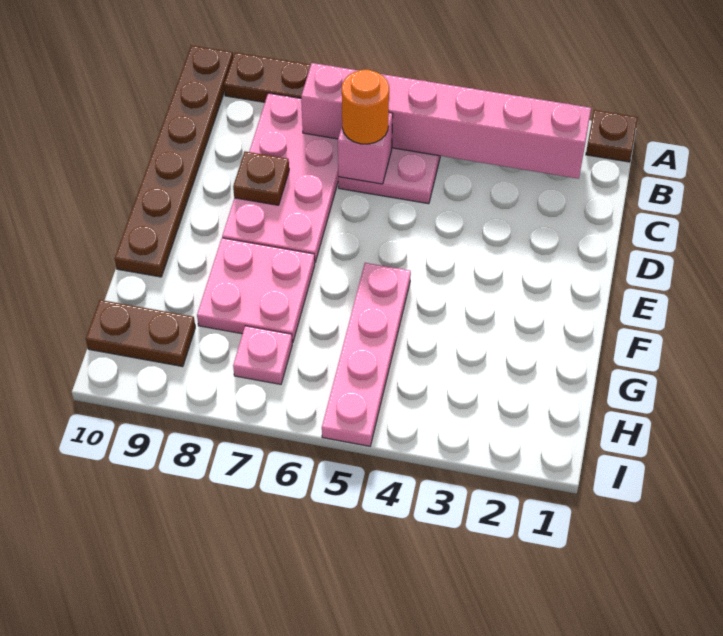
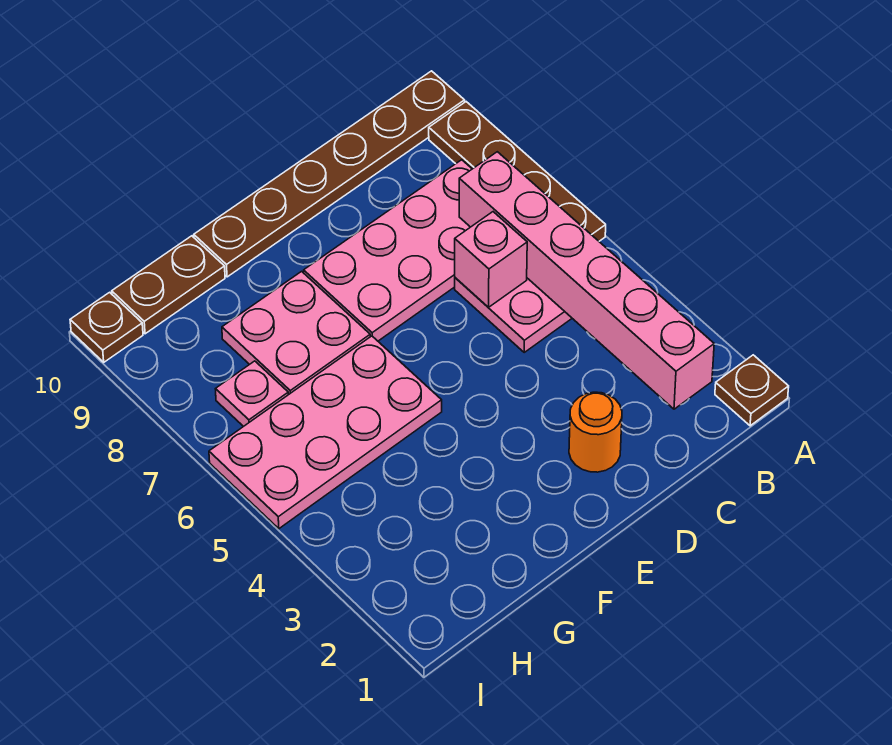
orange round brick C6 level 3 -> orange round brick D2 level 1
brown plate D8 level 2 -> brown plate I10 level 1
pink plate F5:I5 level 1 -> pink plate F5:I6 level 1
brown plate H9:H10 level 1 -> brown plate G10:H10 level 1

